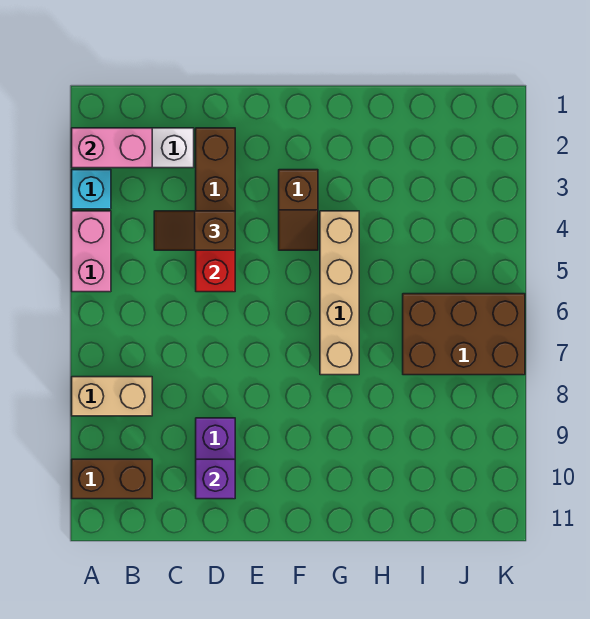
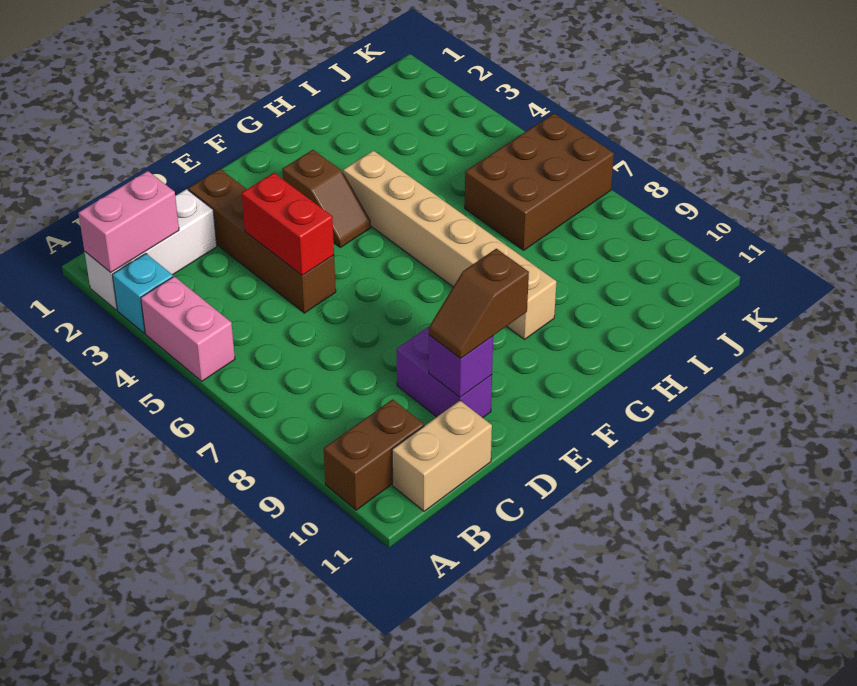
tan brick A8:B8 level 1 -> tan brick B11:C11 level 1
brown slope C4:D4 level 3 top D -> brown slope D10:E10 level 3 top E
tan brick G4:G7 level 1 -> tan brick G4:G9 level 1

